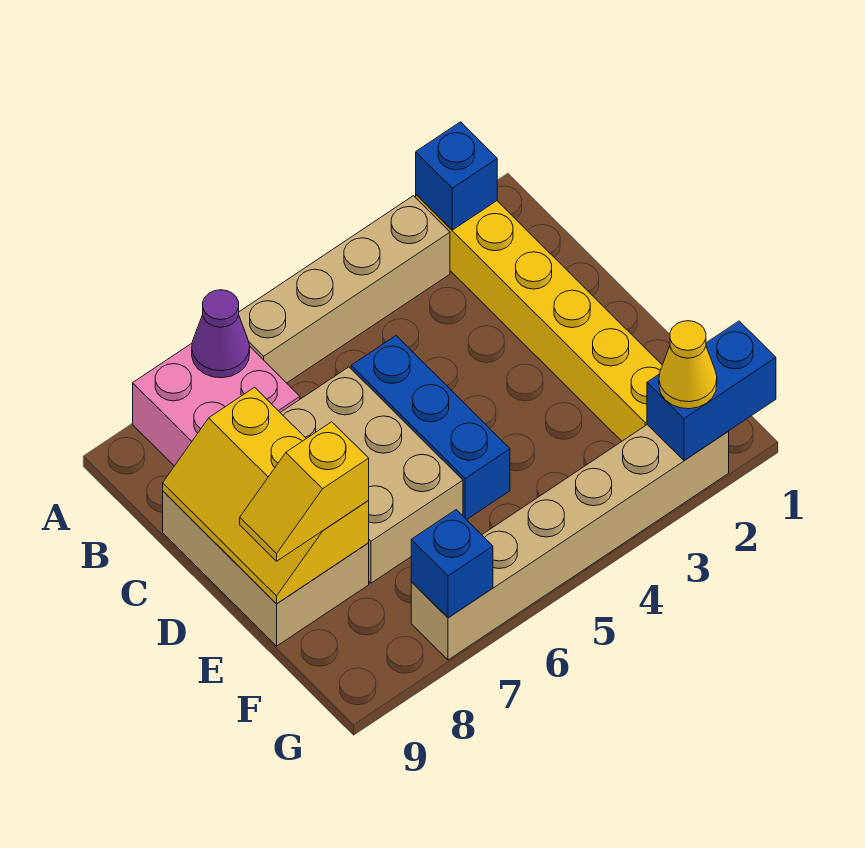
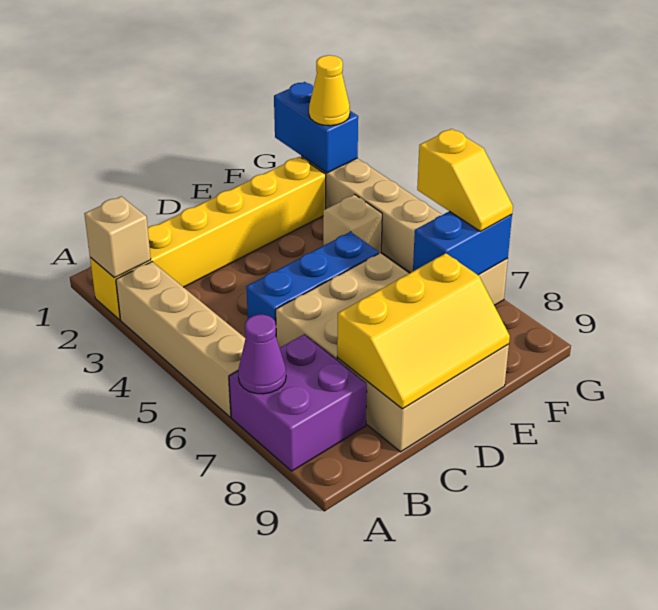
blue brick A2 level 2 -> tan brick A2 level 2
pink brick A7:B8 level 1 -> purple brick A7:B8 level 1
yellow slope E8:E9 level 3 top 8 -> yellow slope G6:G7 level 3 top 6
none -> tan brick F4 level 1
blue brick G7 level 2 -> blue brick F7:G7 level 2

